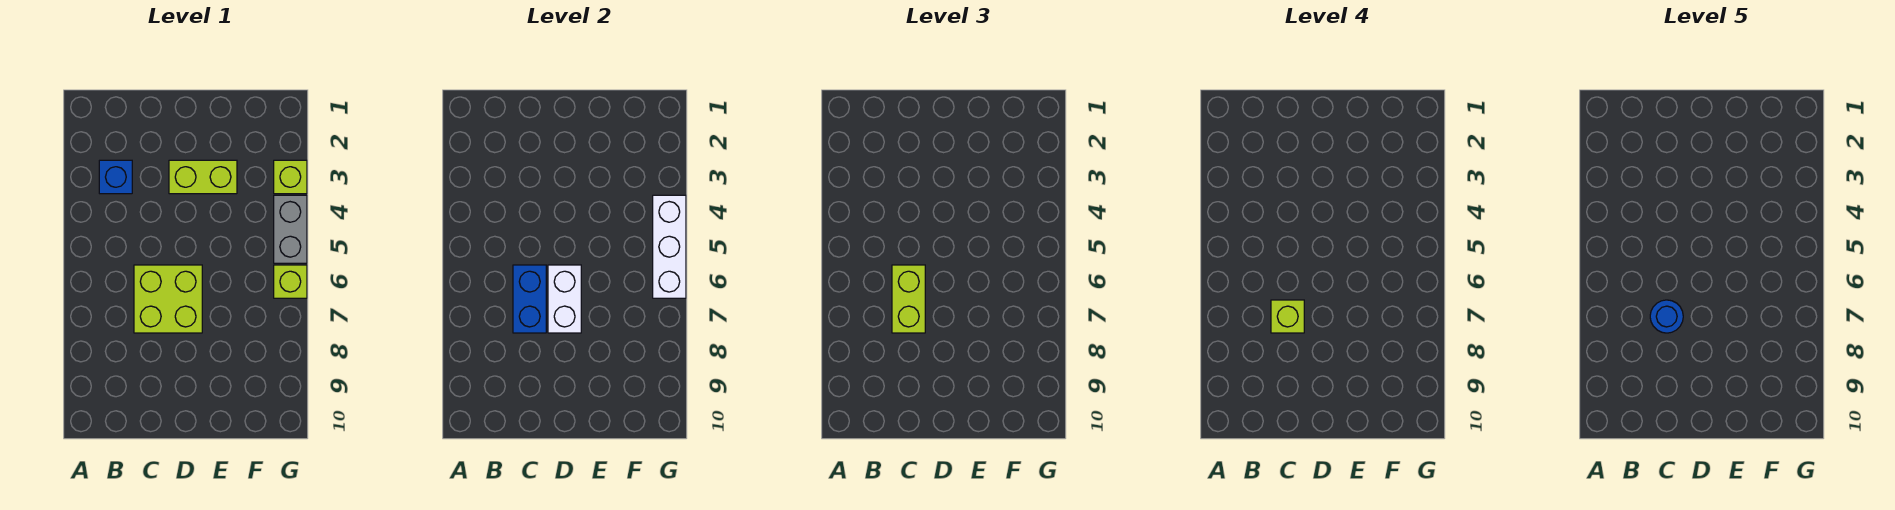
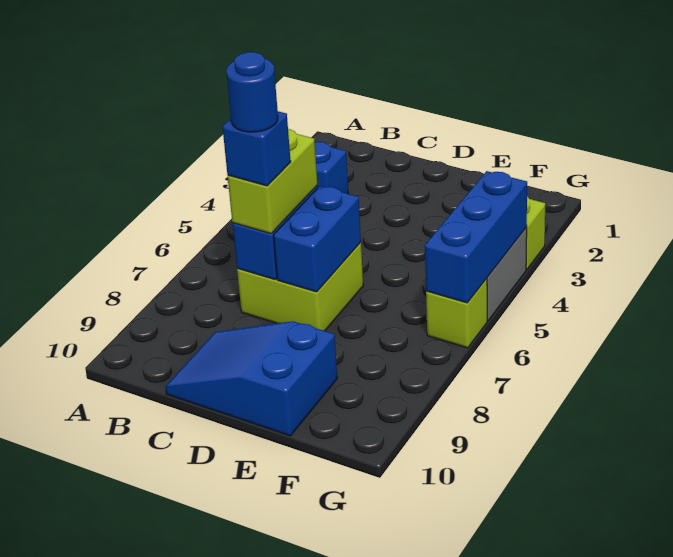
lime brick C7 level 4 -> blue brick C7 level 4
none -> blue slope C9:E10 level 1 top E
lime brick D3:E3 level 1 -> none
white brick D6:D7 level 2 -> blue brick D6:D7 level 2
white brick G4:G6 level 2 -> blue brick G4:G6 level 2

